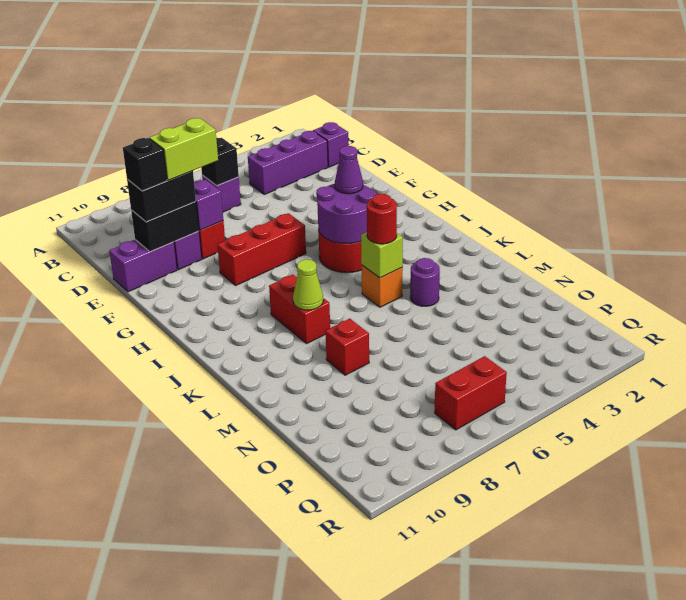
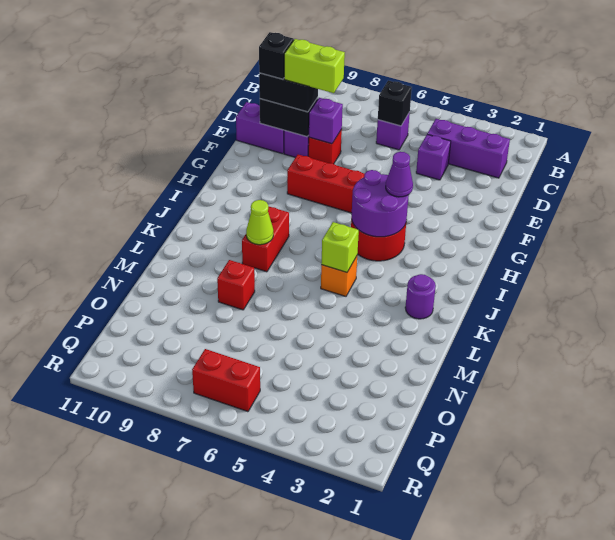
purple brick C1 level 1 -> purple brick D4 level 1
red round brick K5 level 3 -> none
purple round brick L4 level 1 -> purple round brick K2 level 1

